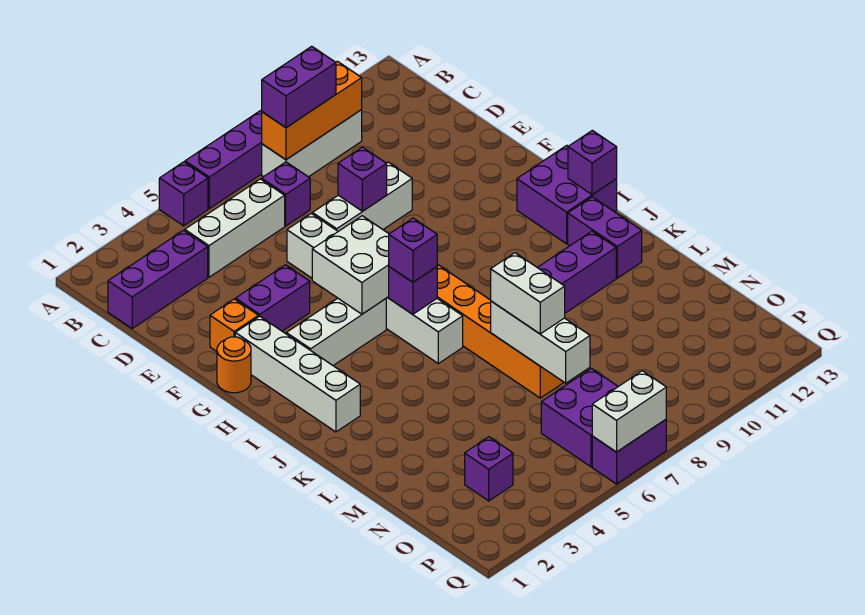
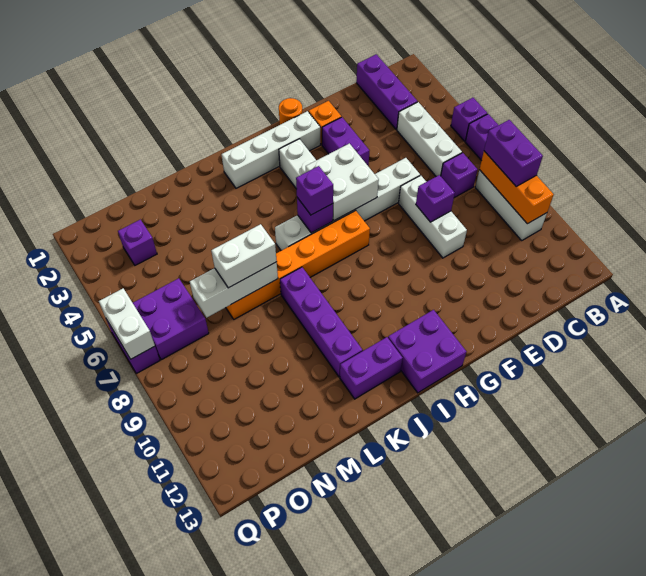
purple brick I13 level 2 -> none

